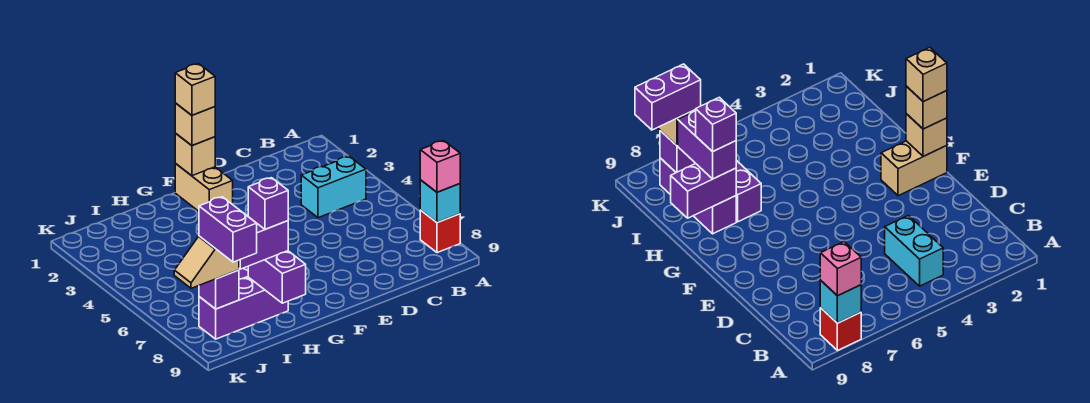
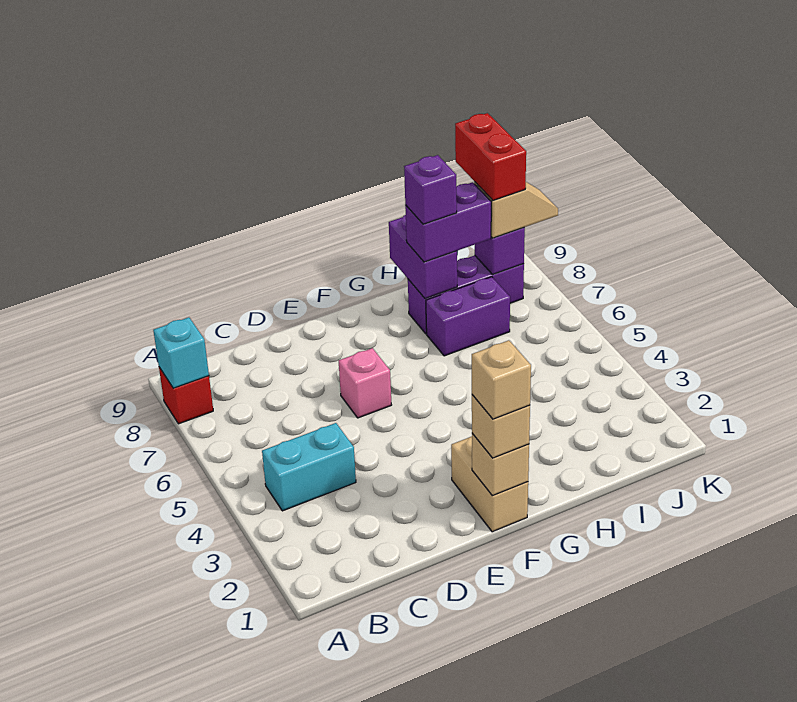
pink brick A8 level 3 -> pink brick E6 level 1
purple brick J8:J9 level 4 -> red brick J8:J9 level 4

